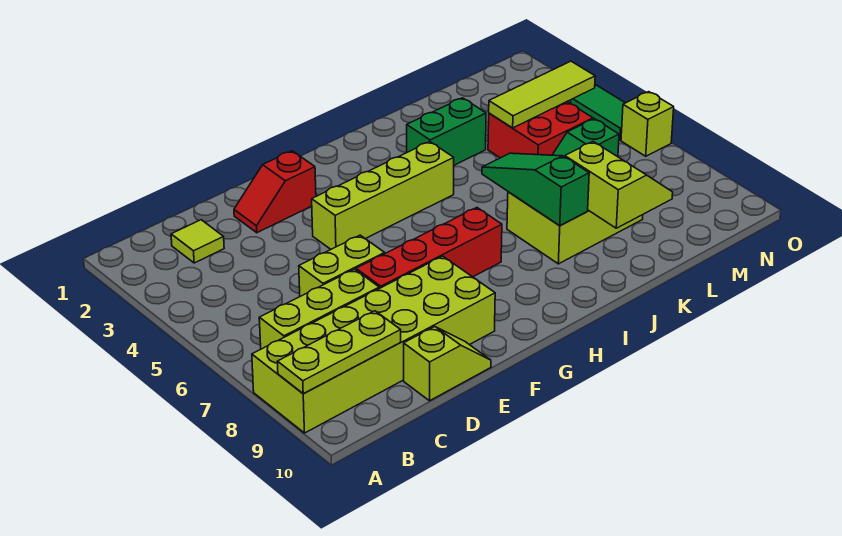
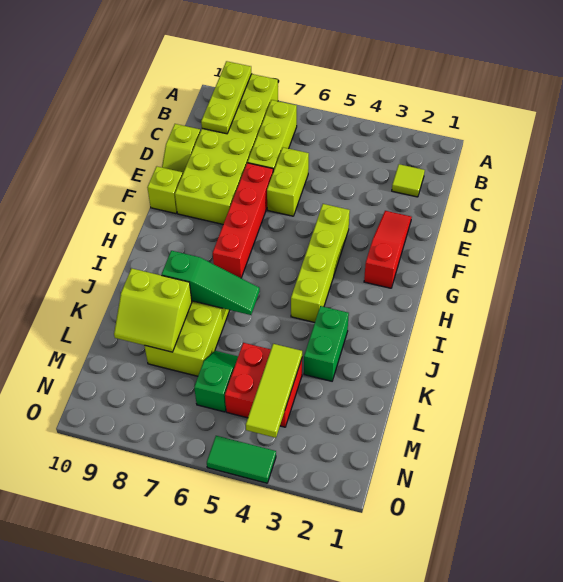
red slope E2:F2 level 1 top F -> red slope E2:G2 level 1 top G
lime brick O6 level 1 -> lime brick F10 level 1

